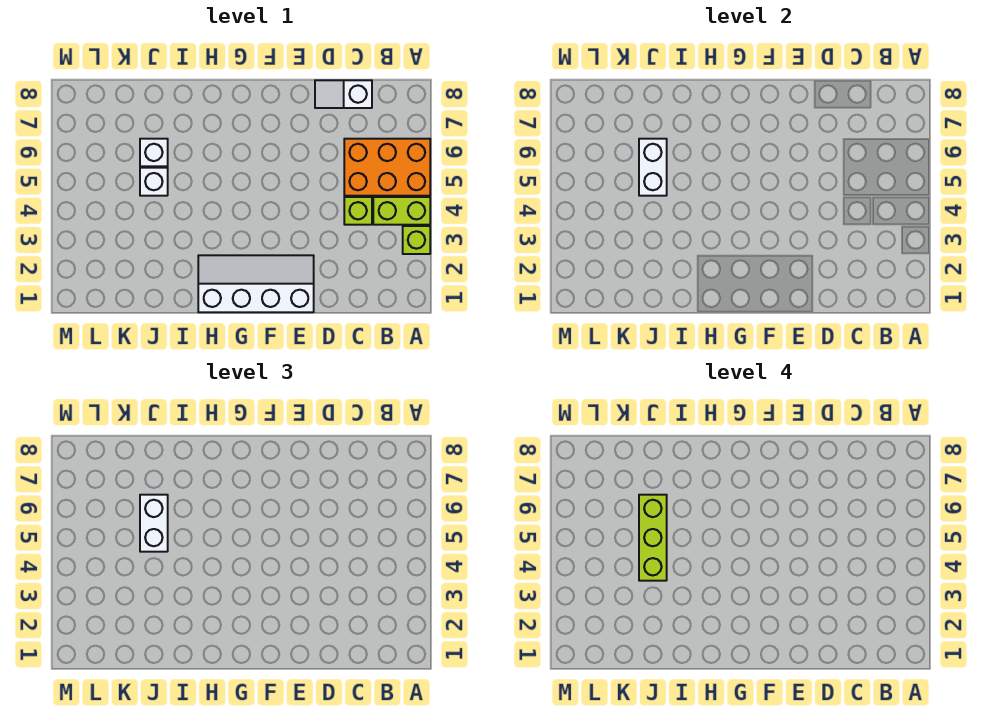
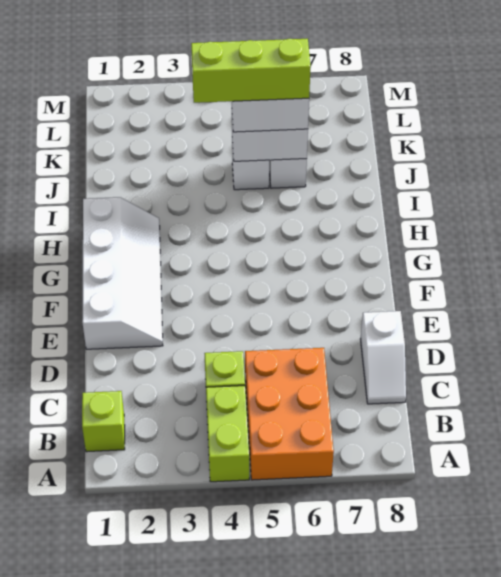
lime brick A3 level 1 -> lime brick B1 level 1
white slope C8:D8 level 1 top C -> white slope C8:D8 level 1 top D

